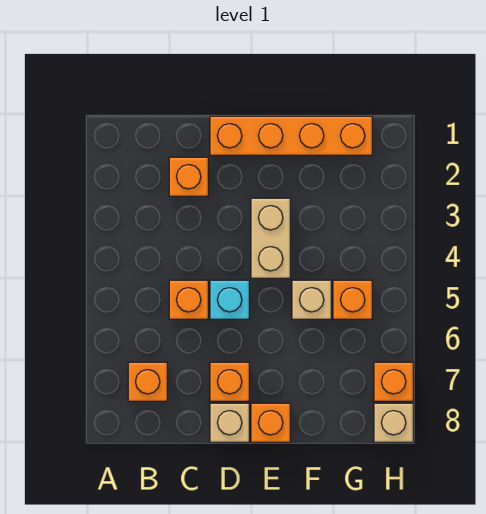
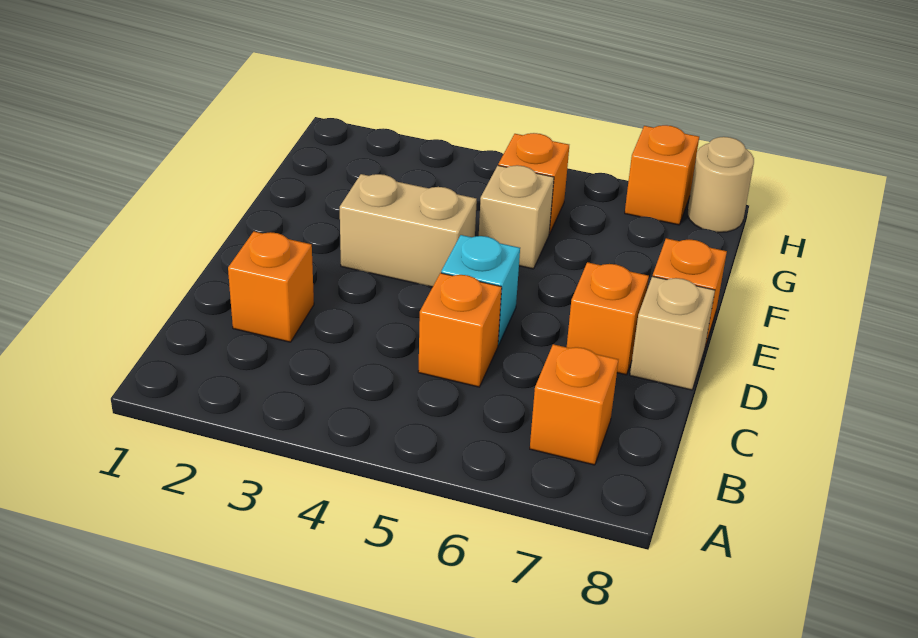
orange brick D1:G1 level 1 -> none
tan brick H8 level 1 -> tan round brick H8 level 1

